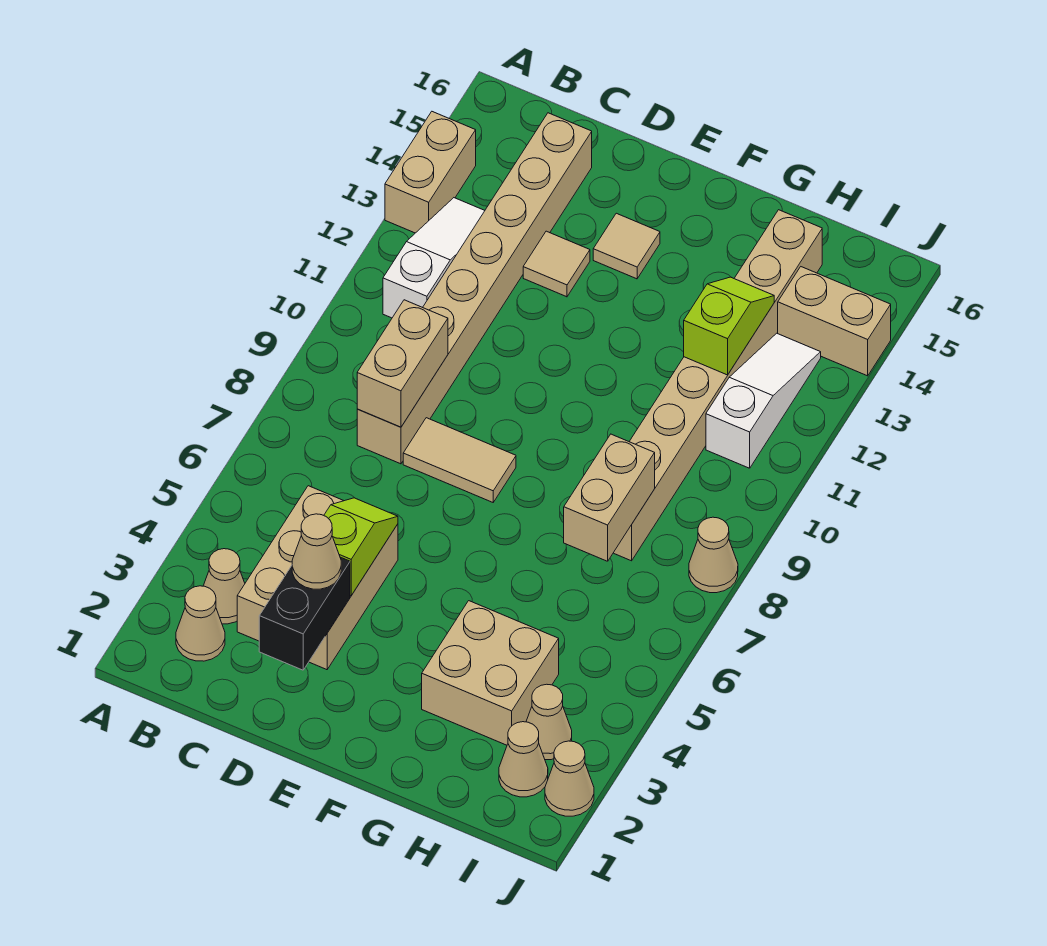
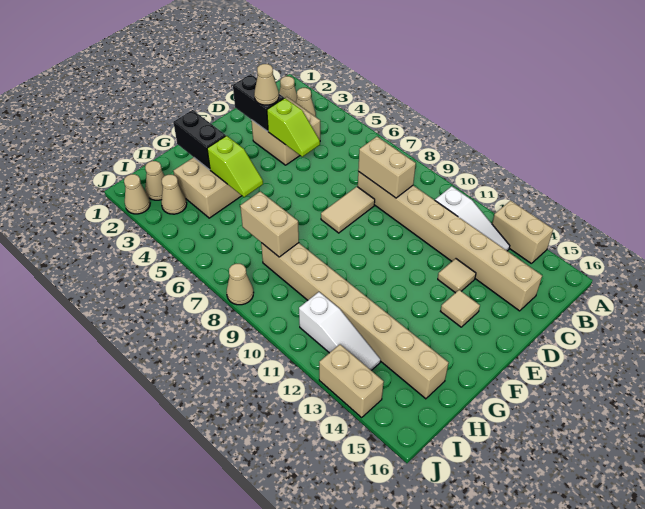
tan brick C3:D5 level 1 -> tan brick C3:D4 level 1
none -> black brick G2:G3 level 2
lime slope H12:H13 level 2 top 12 -> lime slope G4:G5 level 2 top 4
tan brick I14:J14 level 1 -> tan brick J13:J14 level 1

